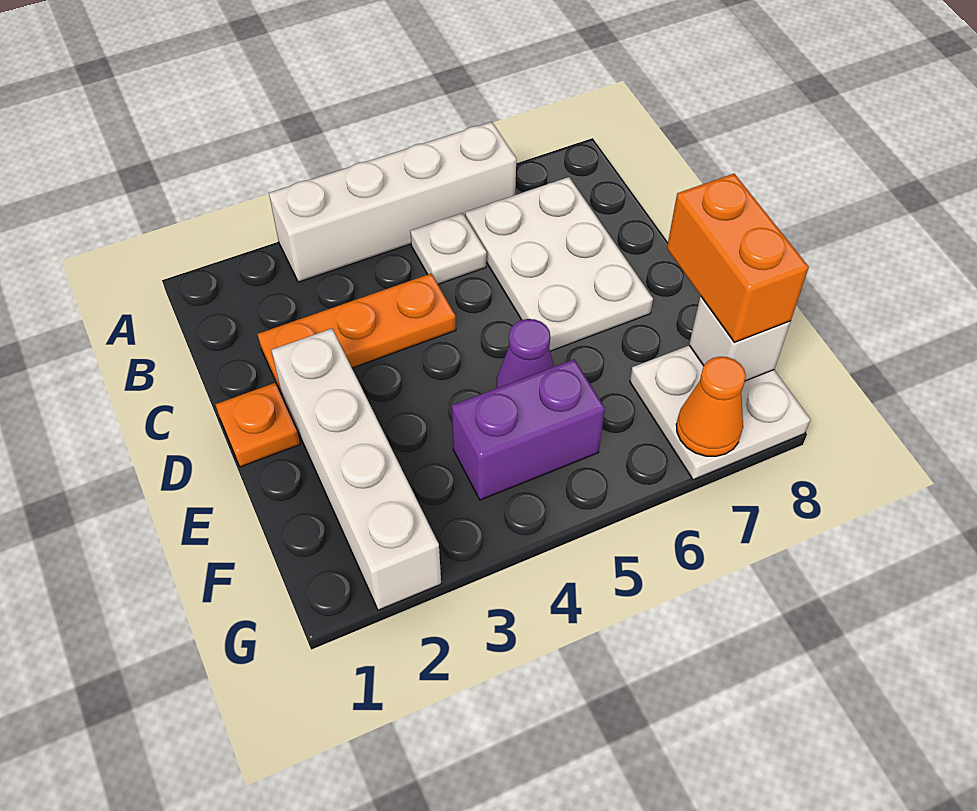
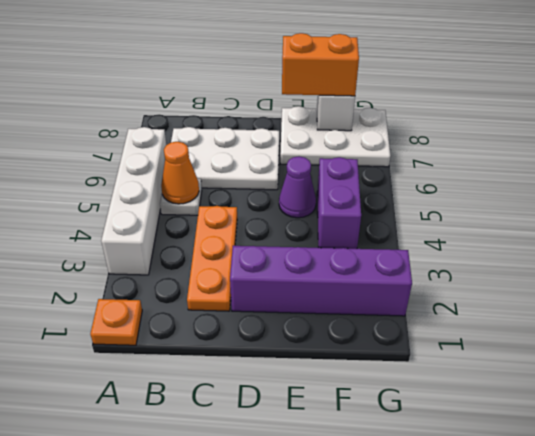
orange plate D1 level 1 -> orange plate A1 level 1
white brick D2:G2 level 1 -> purple brick D2:G2 level 1
white plate F7:G8 level 1 -> white plate E7:G8 level 1
orange cone G7 level 2 -> orange cone B5 level 2

